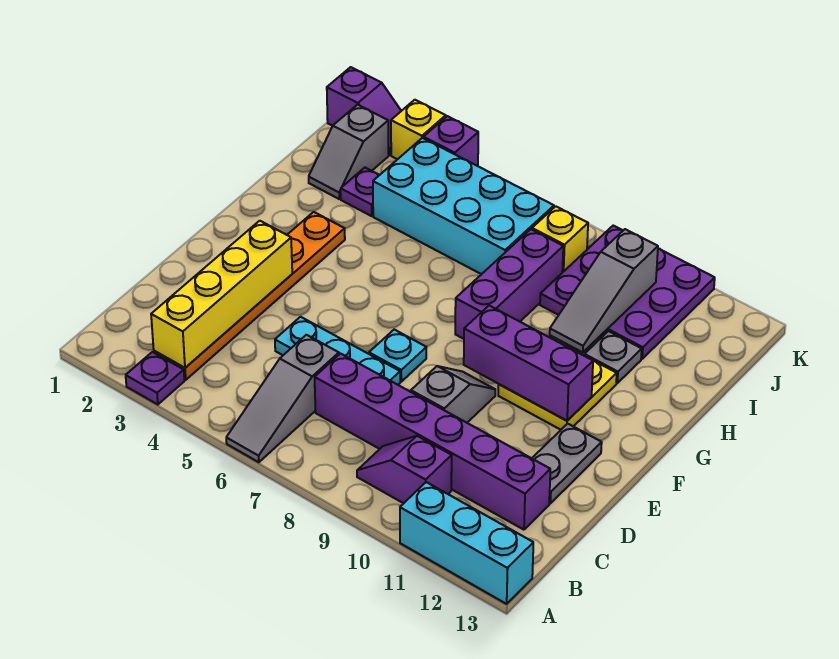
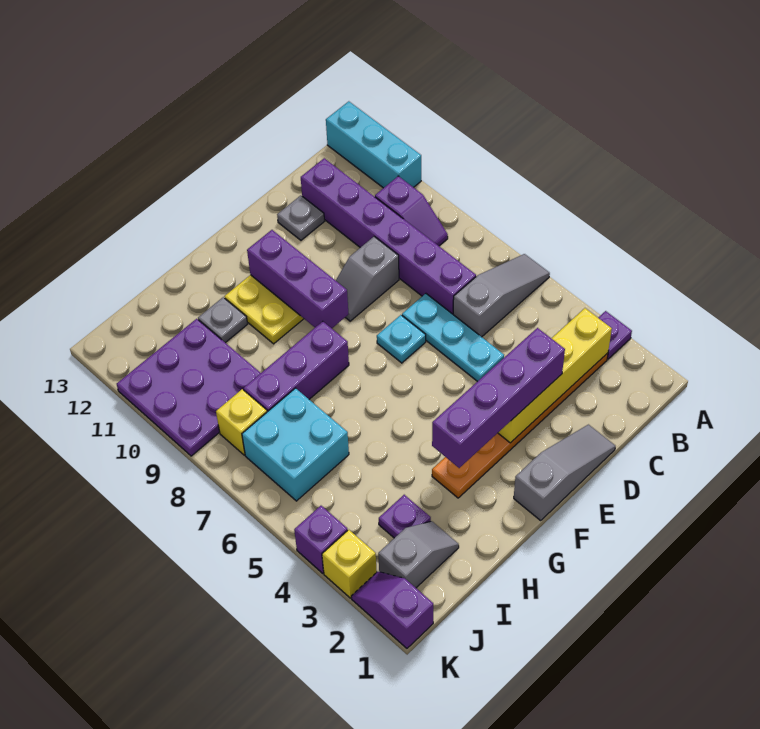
none -> purple brick D3:G3 level 3
grey plate D12:E12 level 1 -> grey plate D12 level 1
grey slope H10:J10 level 2 top J -> grey slope D1:F1 level 1 top F
cyan brick I4:J7 level 1 -> cyan brick I6:J7 level 1

